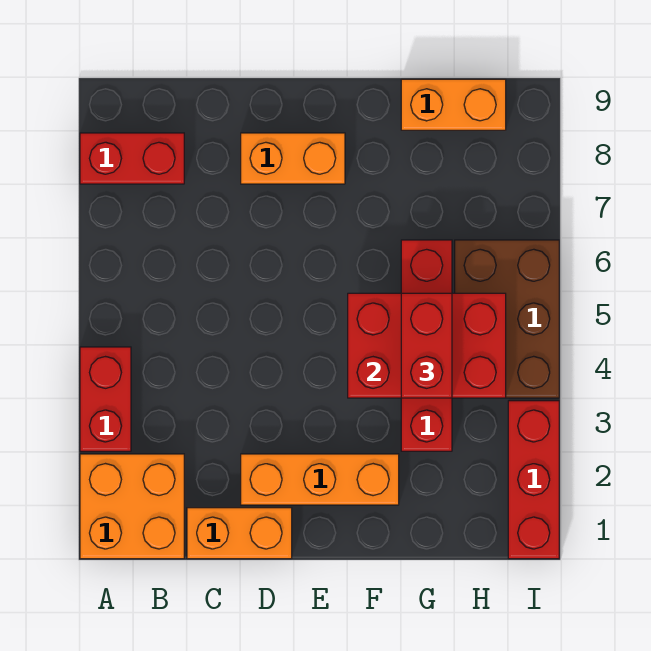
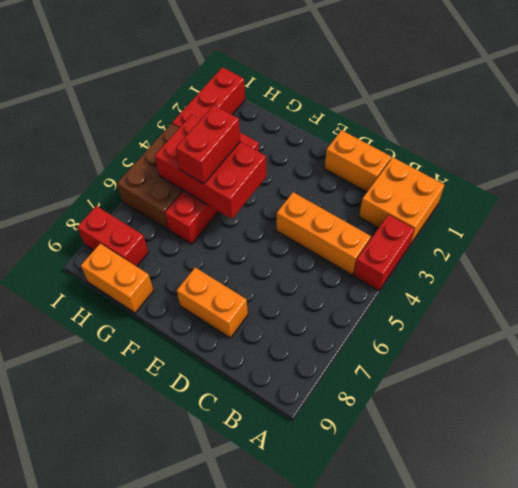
red brick A8:B8 level 1 -> red brick H8:I8 level 1
orange brick D2:F2 level 1 -> orange brick B4:D4 level 1

